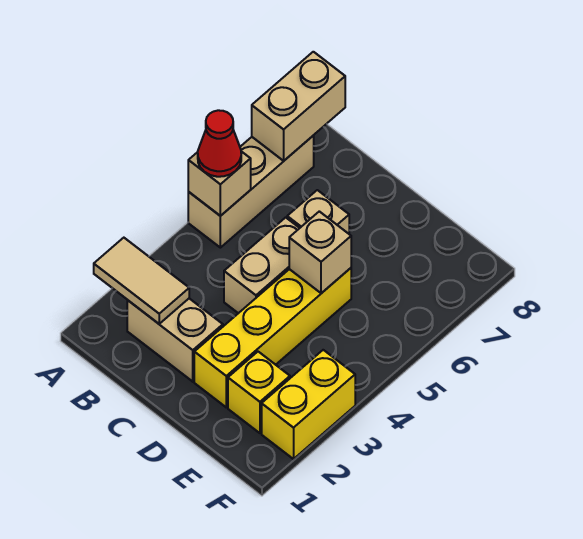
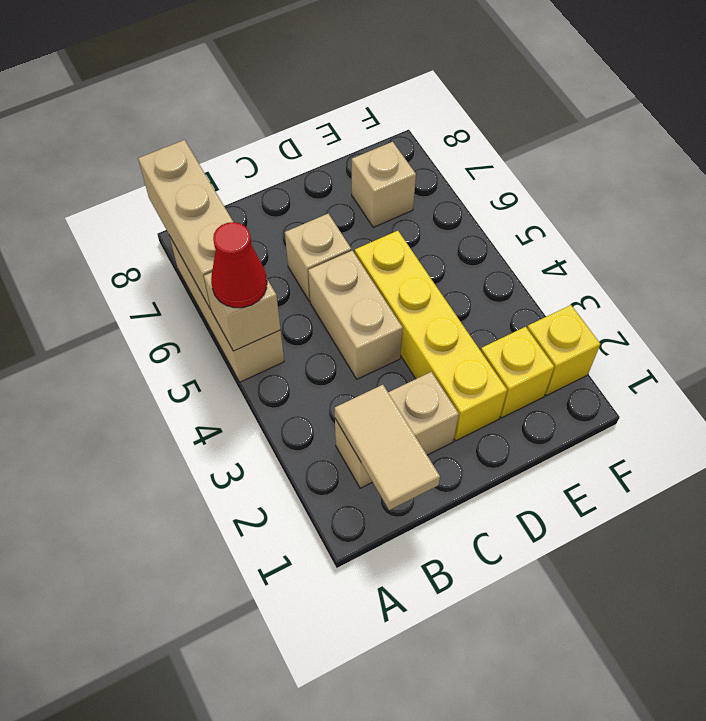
tan tile A2:B2 level 2 -> tan tile B1:B2 level 2
tan brick A7:A8 level 2 -> tan brick A6:A8 level 2
tan brick D5 level 2 -> tan brick E7 level 1
yellow brick F2:F3 level 1 -> yellow brick F2 level 1

